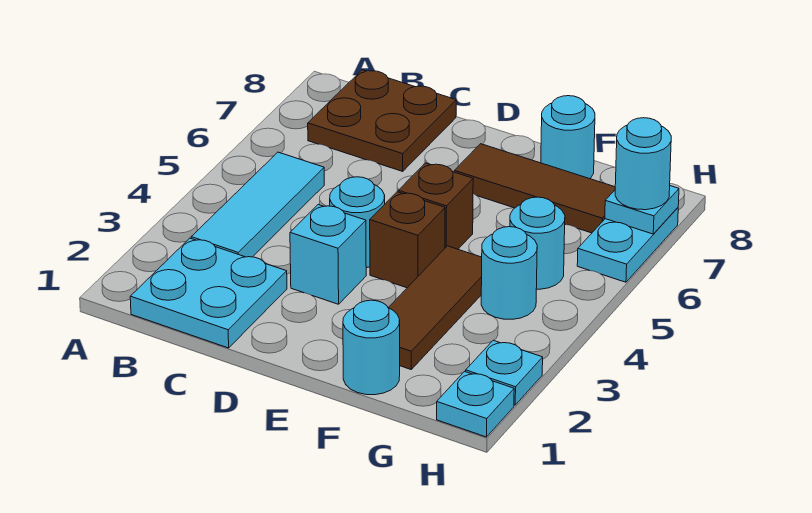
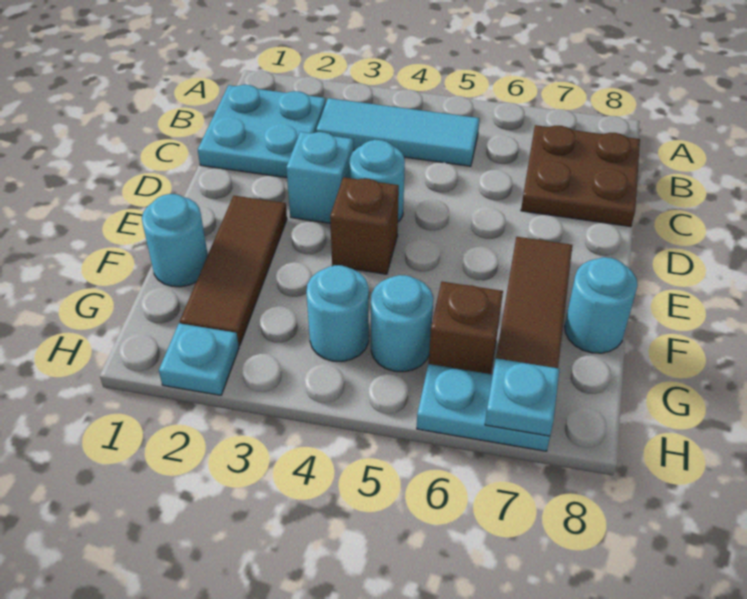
brown brick E5 level 1 -> brown brick G6 level 1
brown tile F2:F4 level 1 -> brown tile E2:G2 level 1
cyan plate H1 level 1 -> none
cyan round brick H7 level 3 -> none

